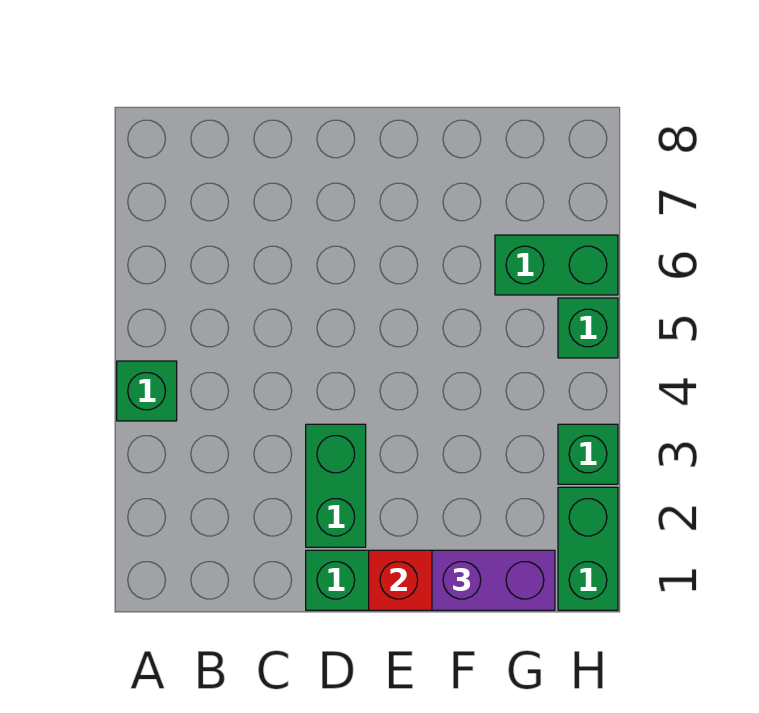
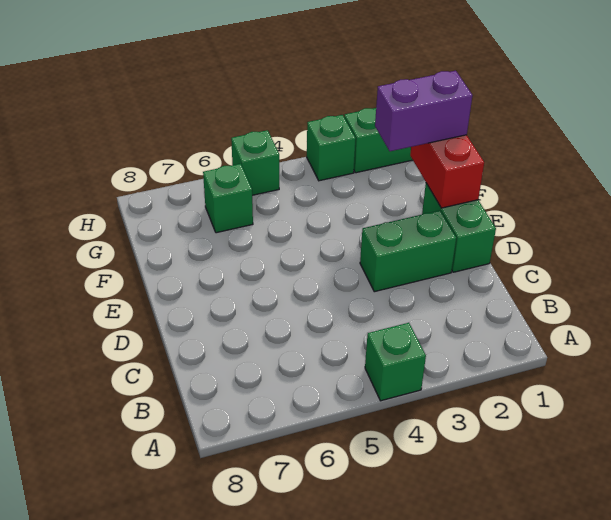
purple brick F1:G1 level 3 -> purple brick F1:F2 level 3
green brick G6:H6 level 1 -> green brick G6 level 1

